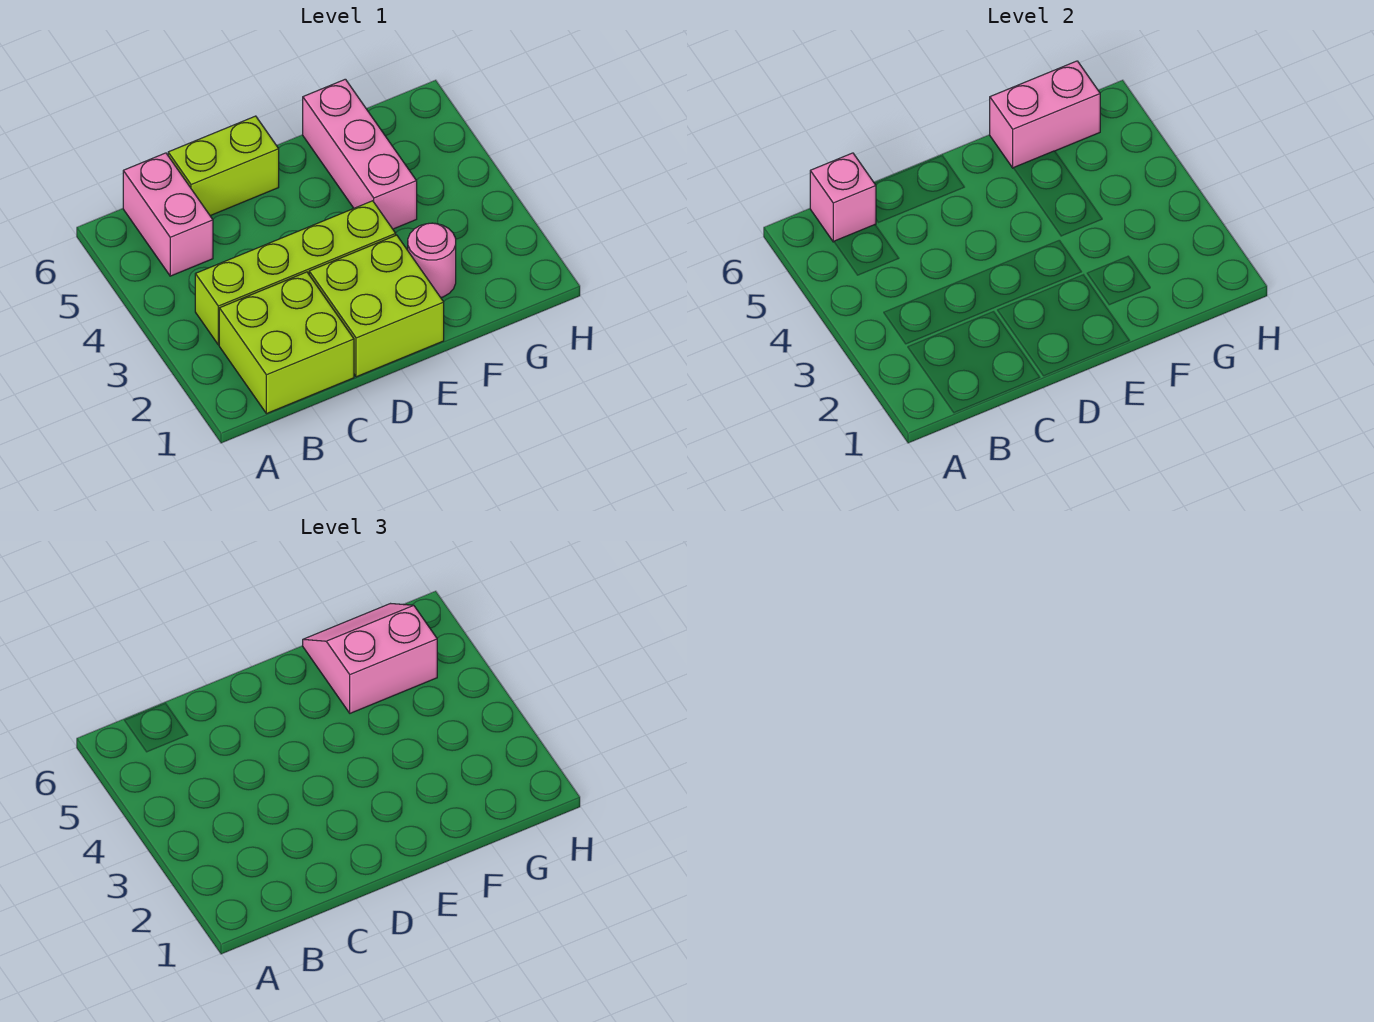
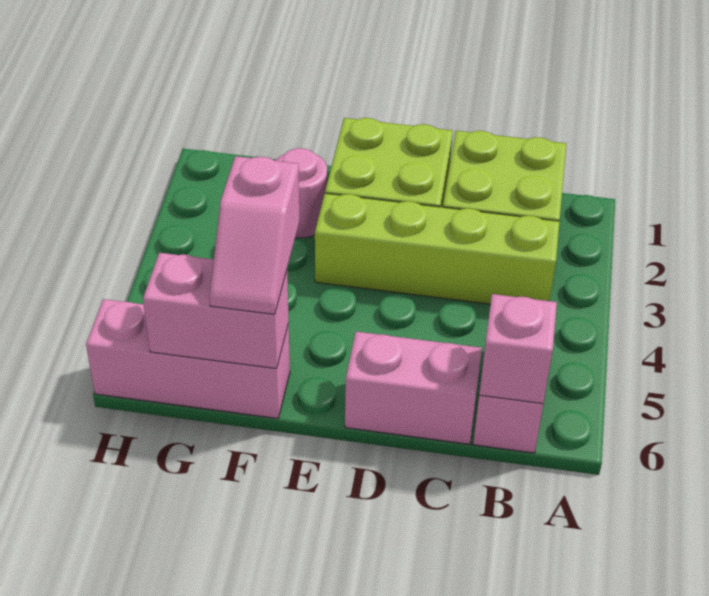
lime brick C6:D6 level 1 -> pink brick C6:D6 level 1
pink brick F4:F6 level 1 -> pink brick F6:H6 level 1
pink slope F5:G6 level 3 top 5 -> pink slope F5:F6 level 3 top 5

